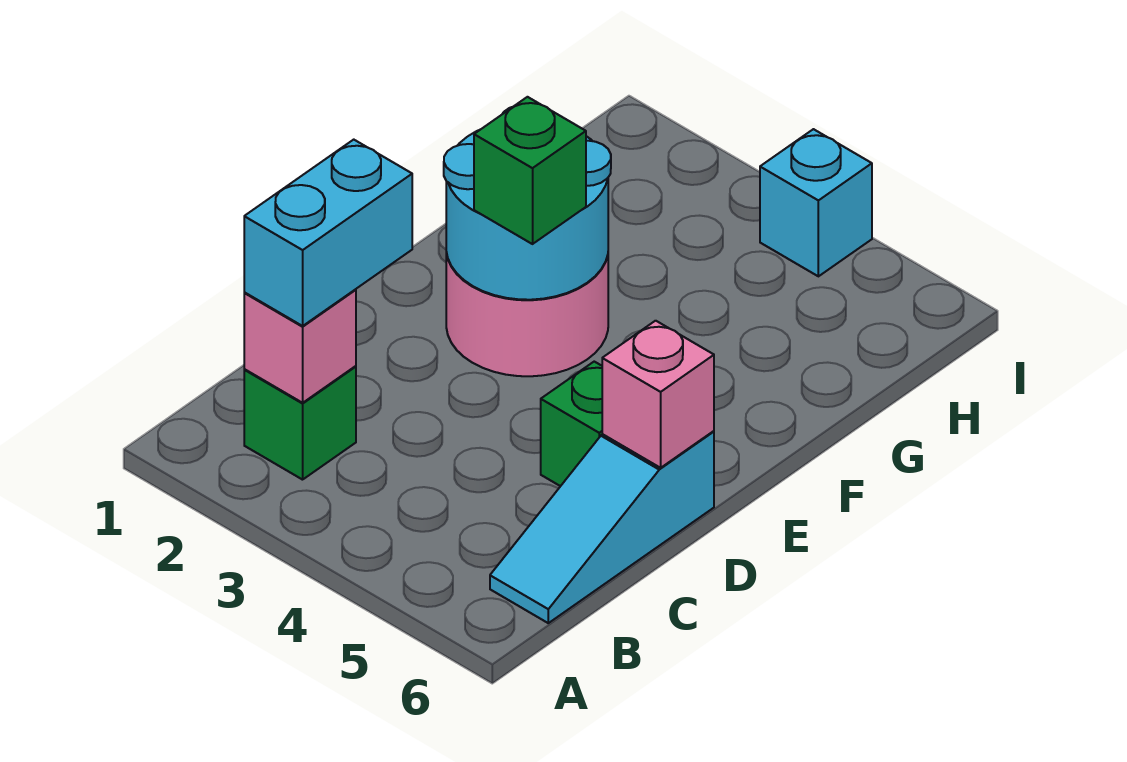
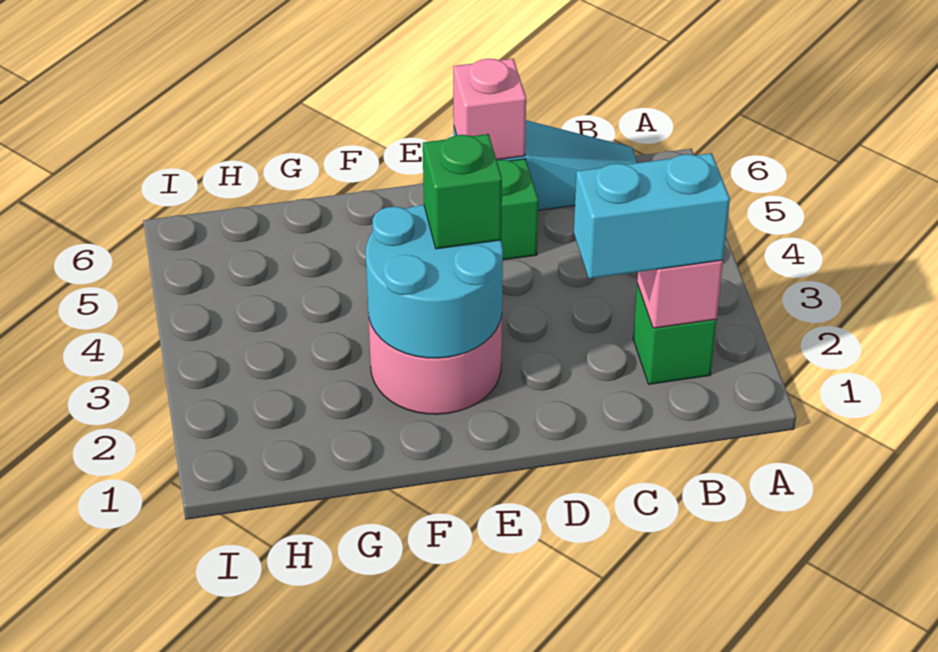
cyan brick I4 level 1 -> none

